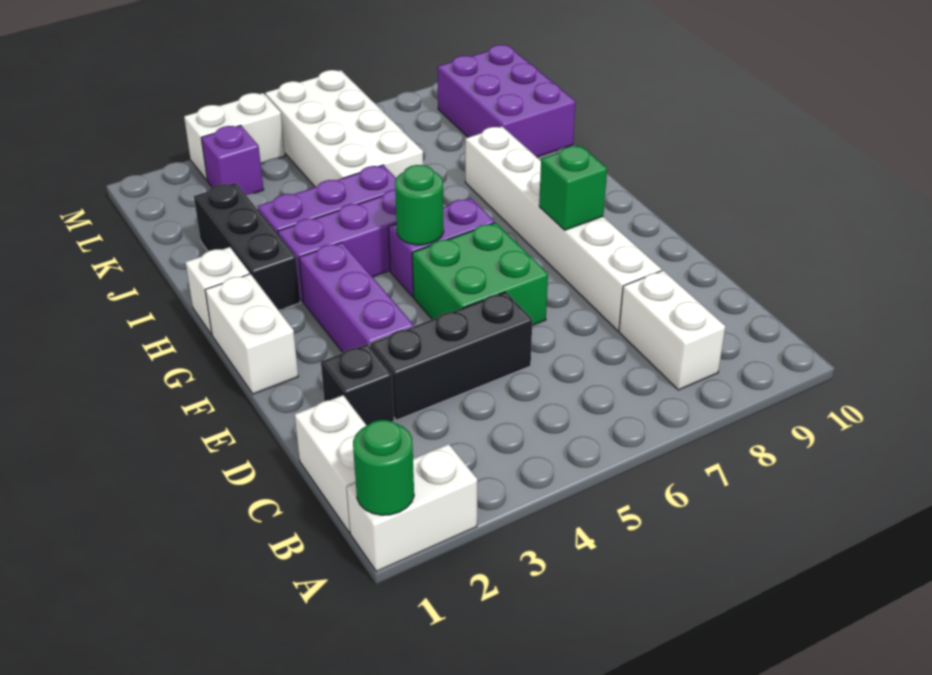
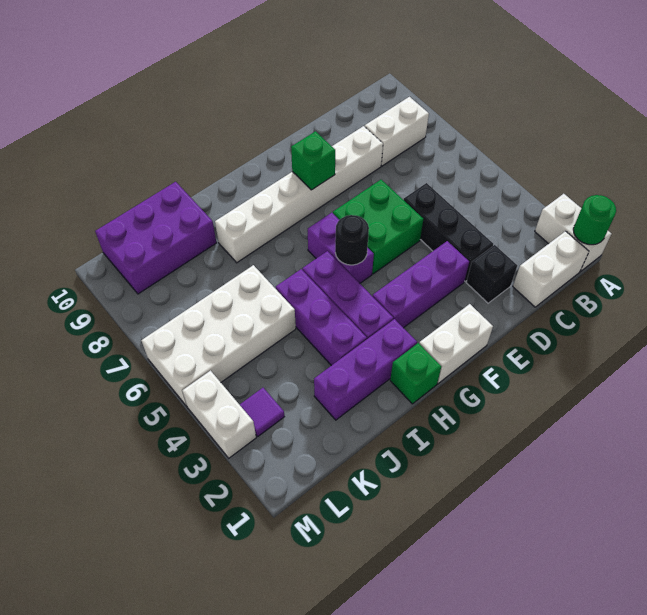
green round brick G5 level 2 -> black round brick G5 level 2
white brick H1 level 1 -> green brick H1 level 1
black brick H2:J2 level 1 -> purple brick H2:J2 level 1
purple brick L3 level 1 -> purple tile L3 level 1

